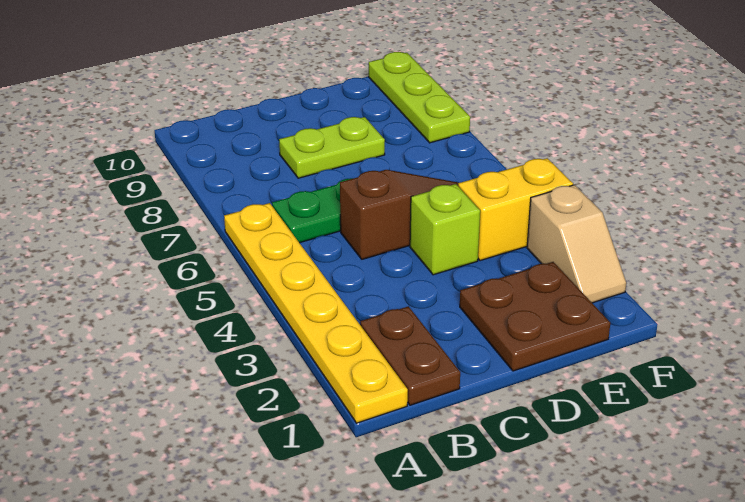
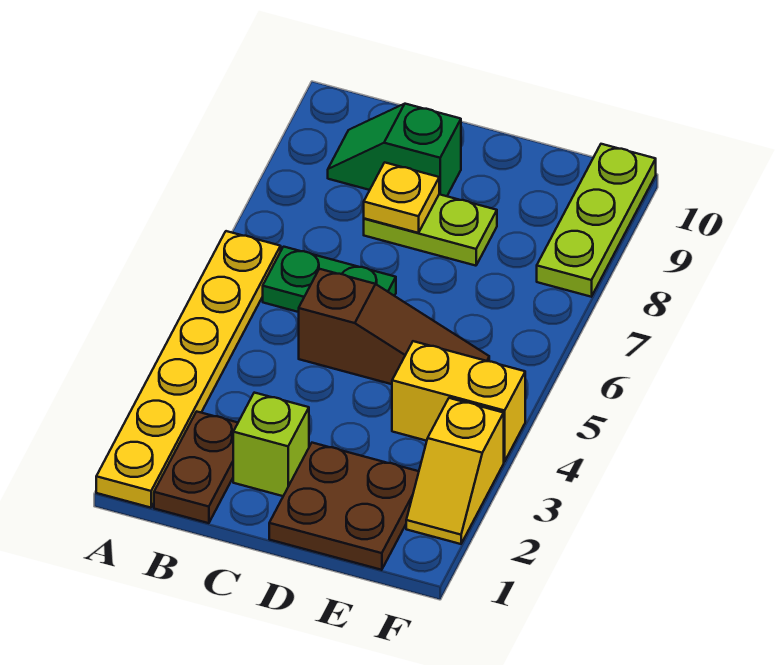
none -> green slope B9:C9 level 1 top C
none -> yellow plate C8 level 2
lime brick D4 level 1 -> lime brick C2 level 1
tan slope F2:F3 level 1 top 3 -> yellow slope F2:F3 level 1 top 3

